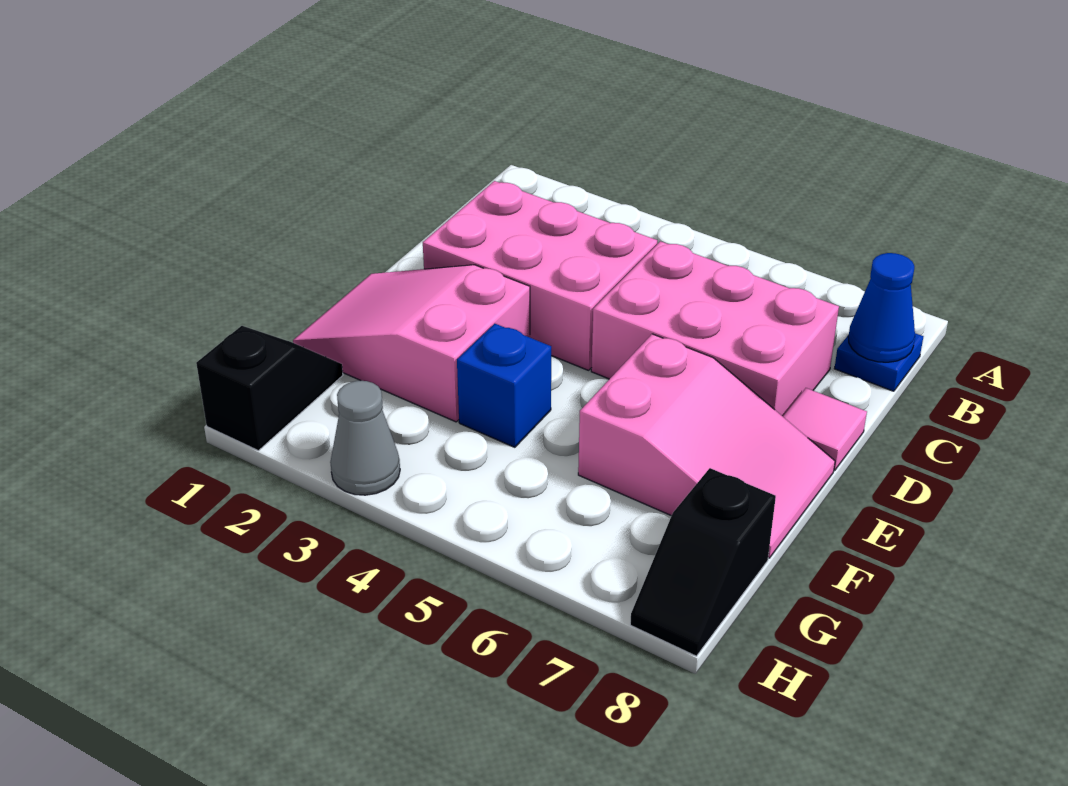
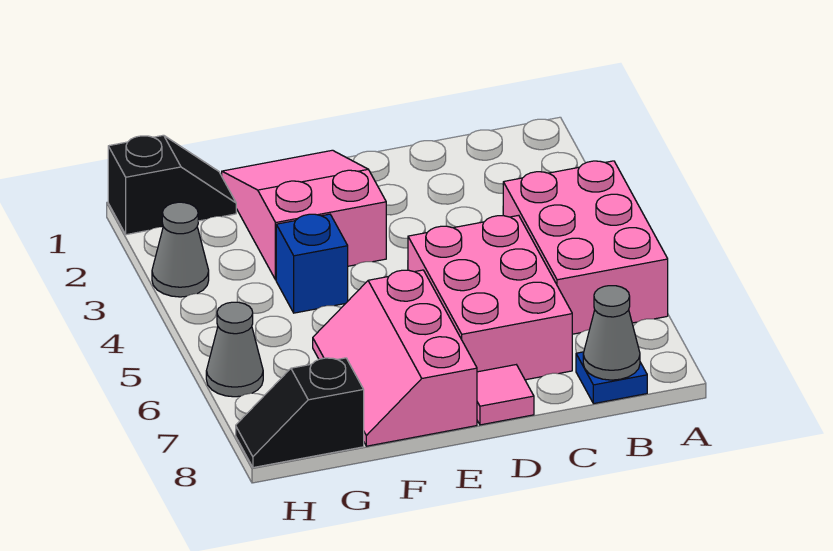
blue cone B8 level 2 -> grey cone B8 level 2
pink brick C2:D4 level 1 -> pink brick A4:B6 level 1
pink slope E6:F8 level 1 top 6 -> pink slope E6:F8 level 1 top E
none -> grey cone H6 level 1

